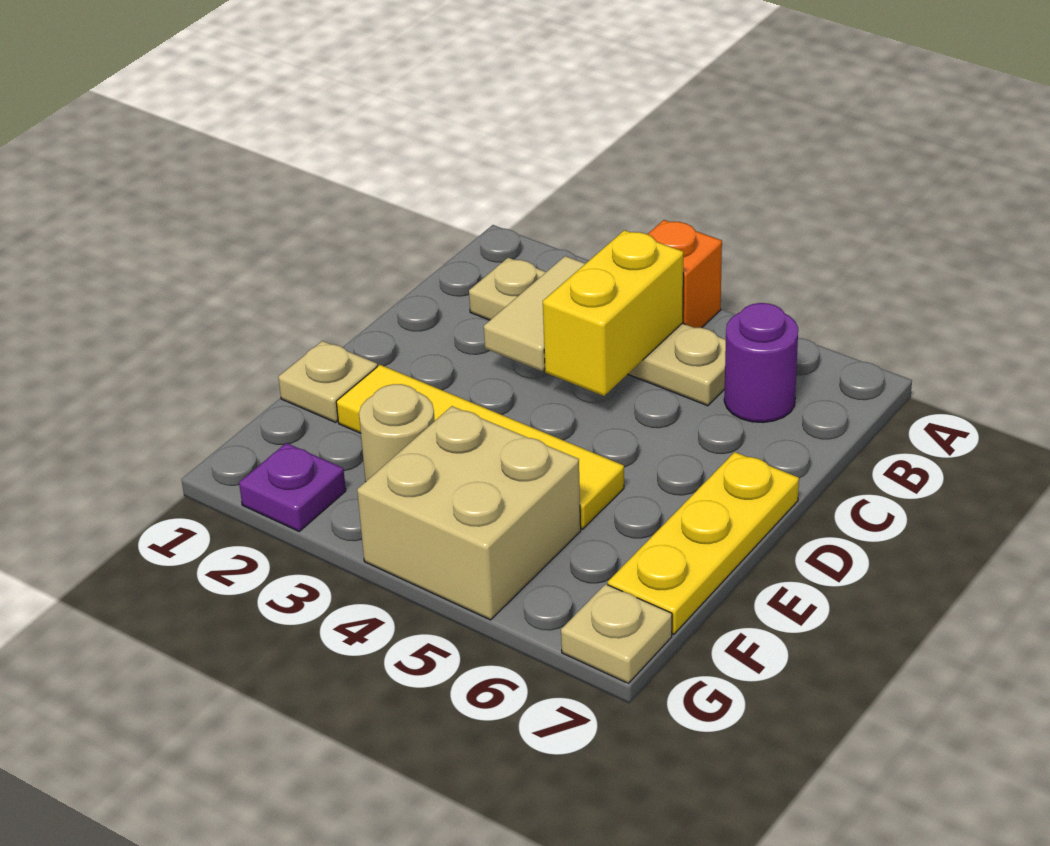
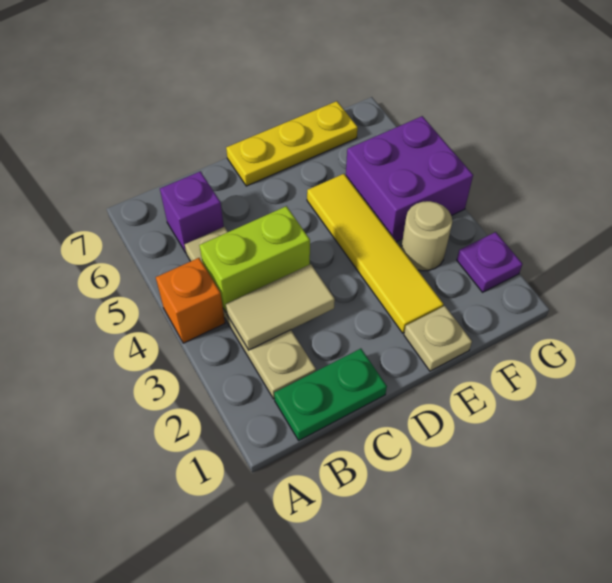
none -> green plate B1:C1 level 1
yellow brick B4:C4 level 2 -> lime brick B4:C4 level 2
purple round brick B6 level 1 -> purple brick B6 level 1
tan brick F4:G5 level 1 -> purple brick F4:G5 level 1
tan plate G7 level 1 -> none

